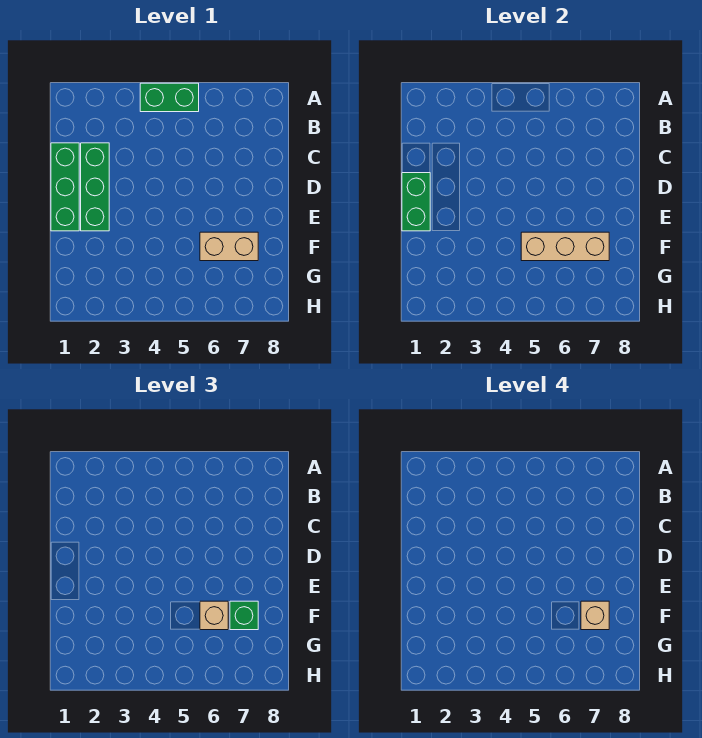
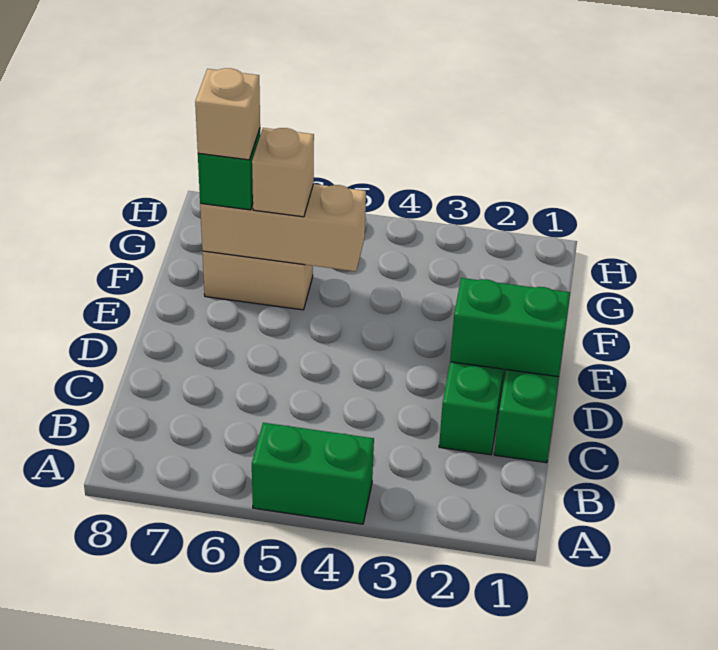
green brick D1:E1 level 2 -> green brick D1:D2 level 2

